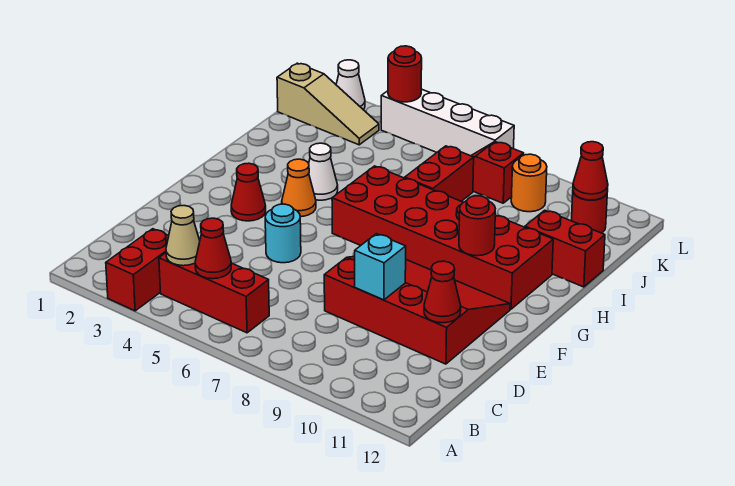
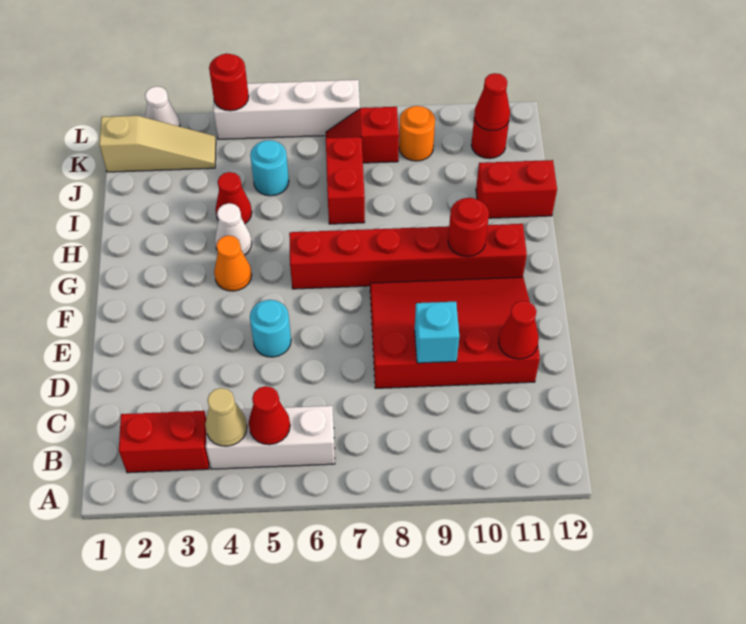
red brick A3:B3 level 1 -> red brick B2:B3 level 1
red brick B4:B6 level 1 -> white brick B4:B6 level 1
red cone F3 level 1 -> red cone I4 level 1
red brick G6:H11 level 1 -> red brick G6:G11 level 1
none -> cyan round brick J5 level 1

